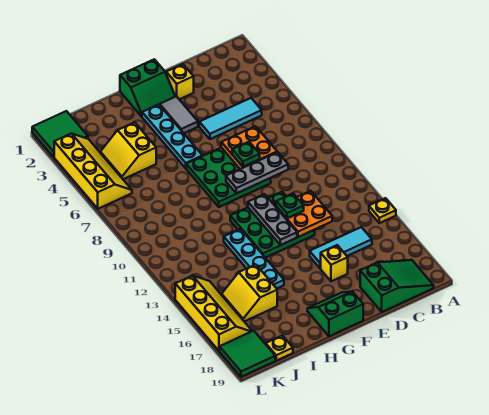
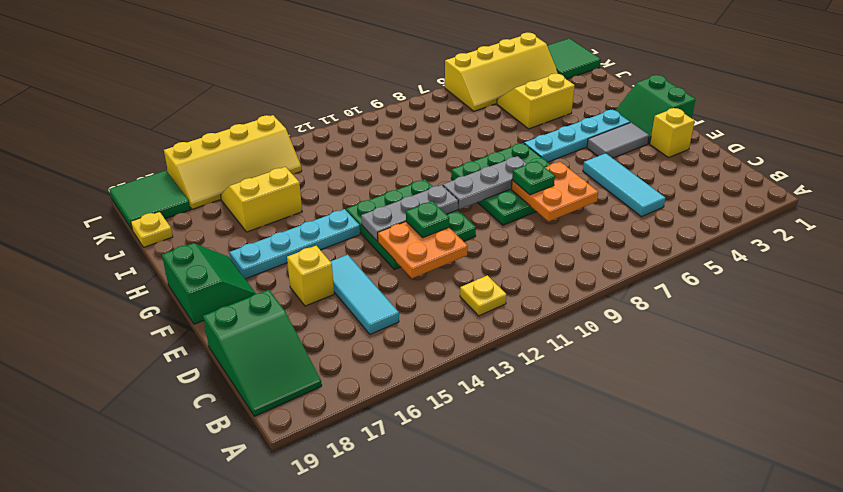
yellow plate A14 level 1 -> yellow plate B12 level 1
grey plate D9:F9 level 2 -> grey plate F8:F10 level 2
cyan plate H12:H15 level 1 -> cyan plate G14:G17 level 1

